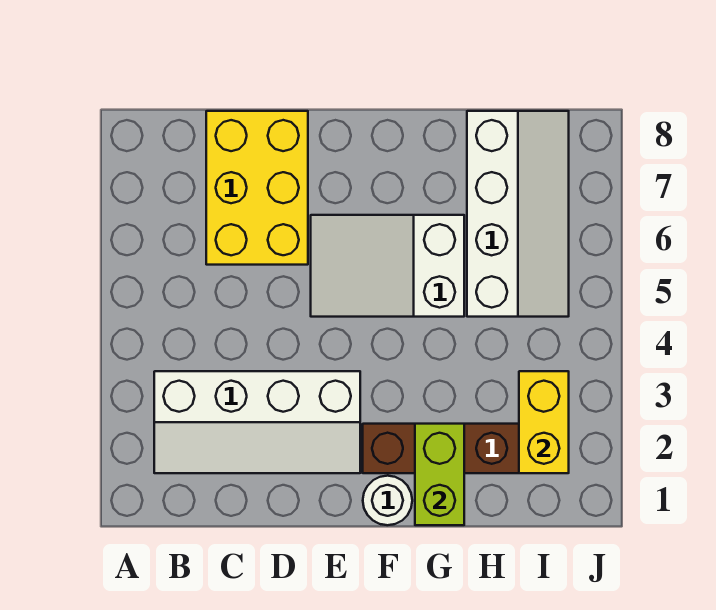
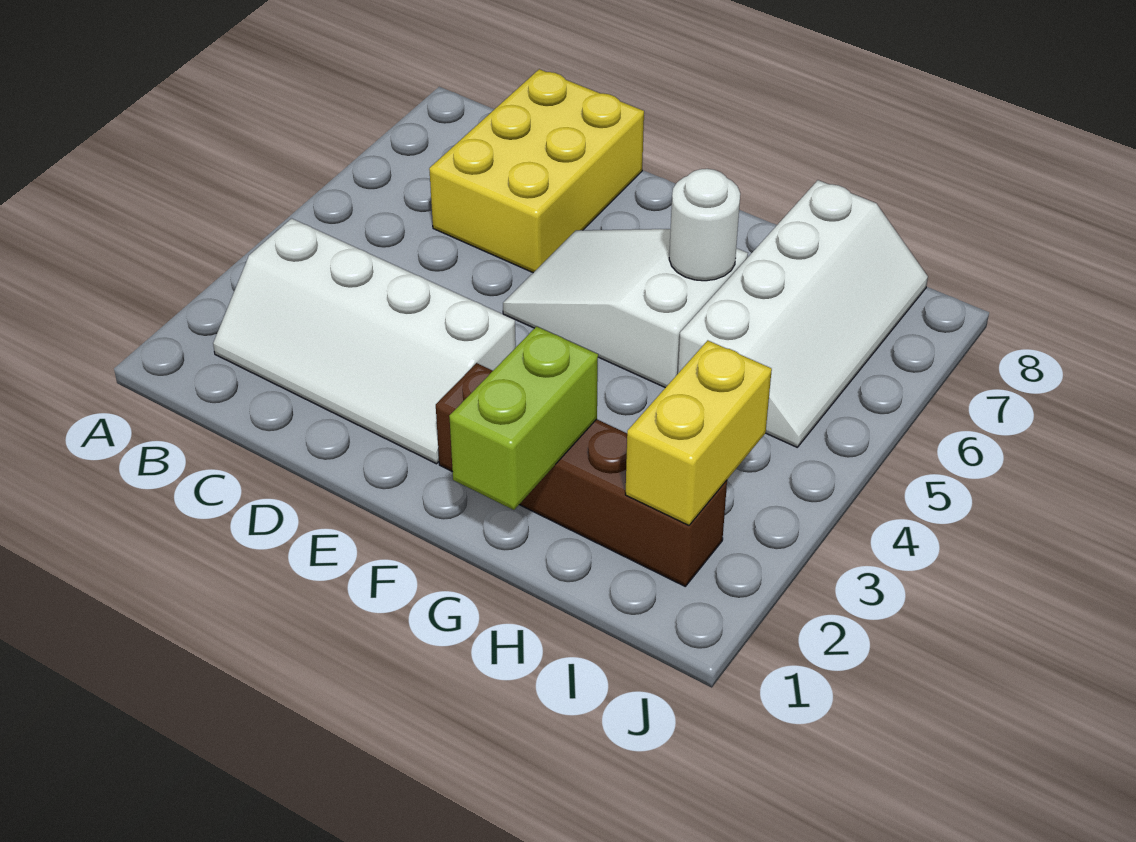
white round brick F1 level 1 -> white round brick G6 level 2

